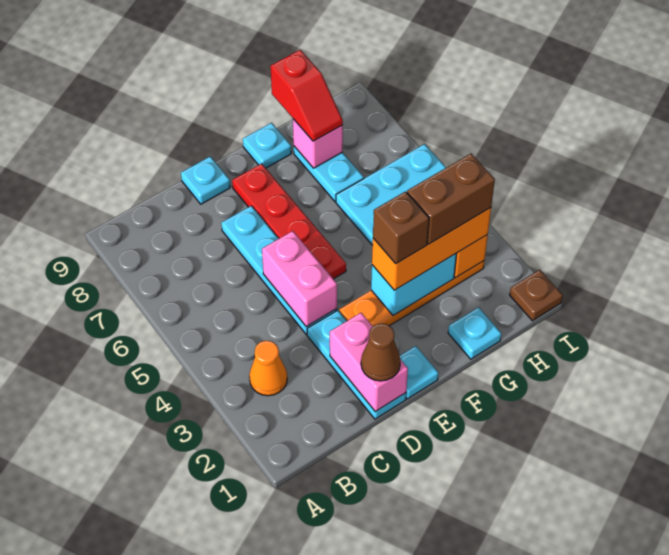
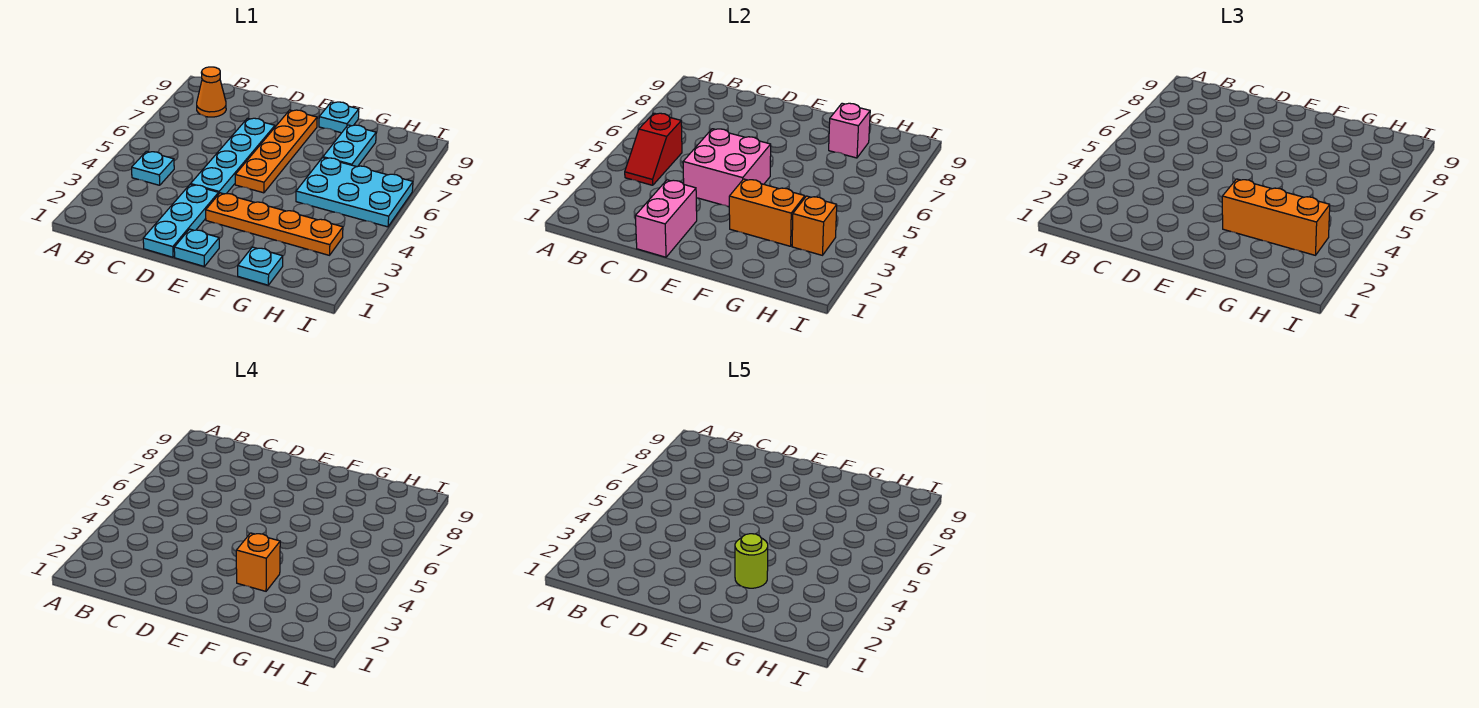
orange cone B3 level 1 -> orange cone B8 level 1
brown cone D1 level 3 -> none
pink brick D4:D5 level 2 -> pink brick D4:E5 level 2
cyan plate D9 level 1 -> cyan plate B4 level 1
red plate E5:E8 level 1 -> orange plate E5:E8 level 1
cyan brick F3:G3 level 2 -> orange brick F3:G3 level 2
brown brick F3 level 4 -> orange brick F3 level 4
none -> lime round brick F3 level 5
brown brick G3:H3 level 4 -> none
red slope G8:G9 level 3 top 9 -> red slope B4:B5 level 2 top 5
brown plate I1 level 1 -> none

